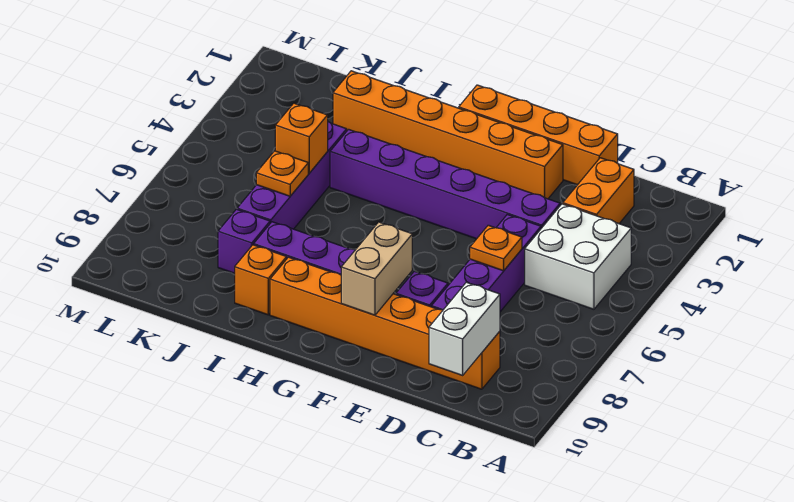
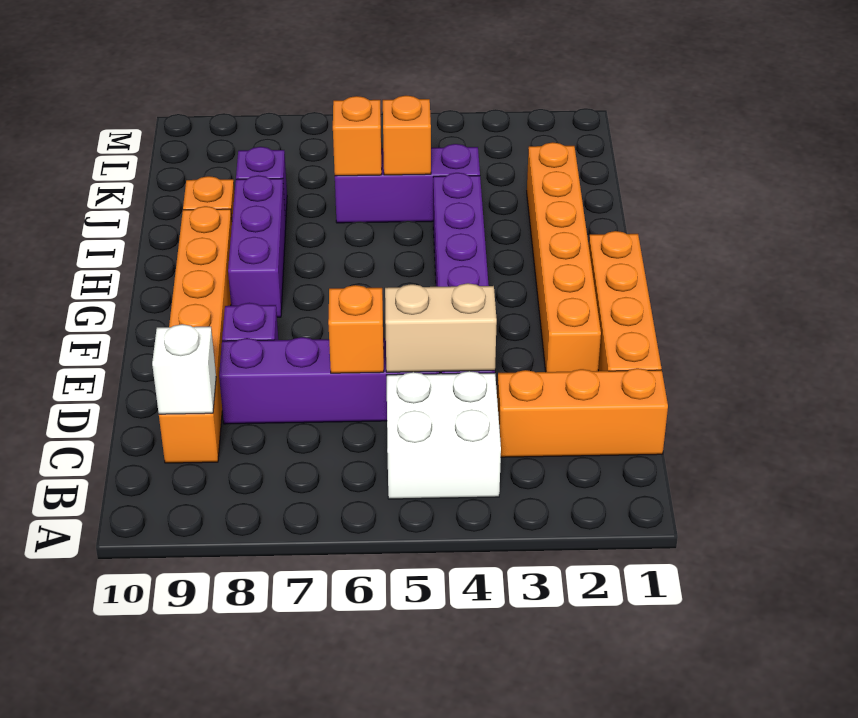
orange brick C2:C3 level 1 -> orange brick C1:C3 level 1
white brick C9:C10 level 2 -> white brick C9 level 2
orange plate D6 level 2 -> orange brick D6 level 2
tan brick F8:F9 level 2 -> tan brick D4:D5 level 2
purple brick J4:J7 level 1 -> purple brick J4:J6 level 1
orange plate J6 level 2 -> orange brick J6 level 2

